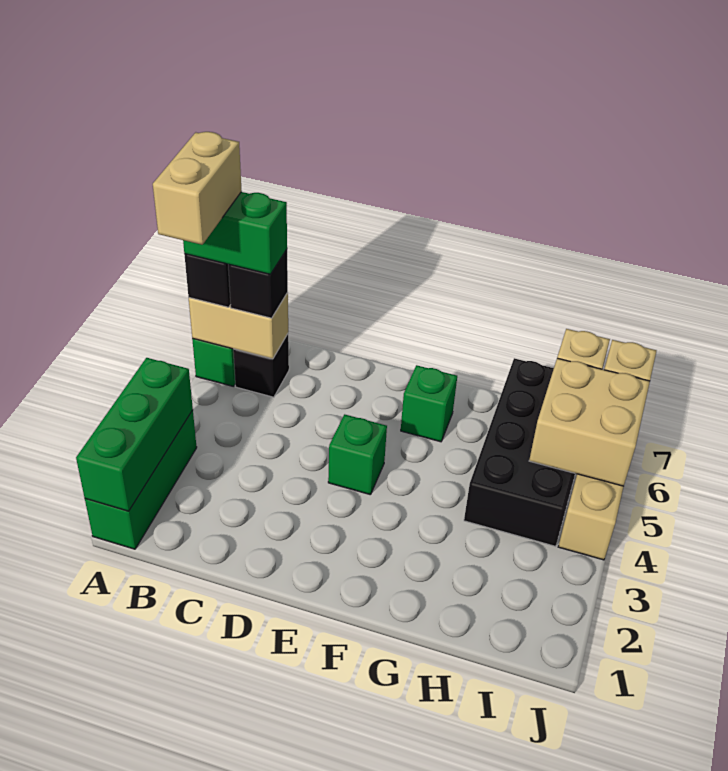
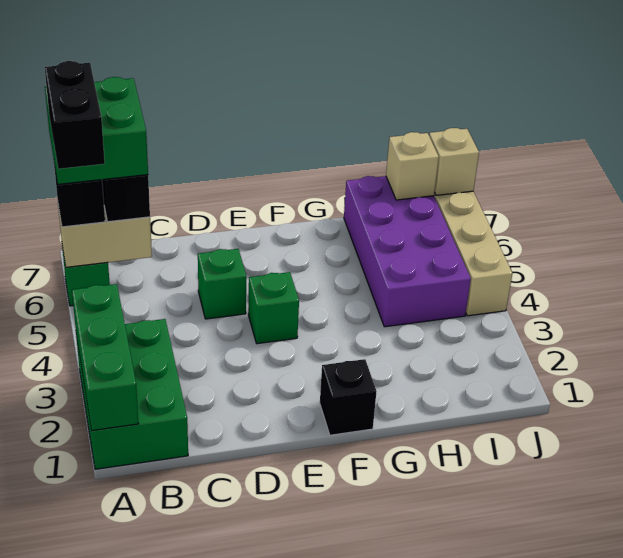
green brick A1:A3 level 1 -> green brick A1:B3 level 1
tan brick A5:A6 level 5 -> black brick A5:A6 level 5
green brick A6:B6 level 4 -> green brick A6:B7 level 4
black brick B6 level 1 -> black brick F1 level 1
green brick F6 level 1 -> green brick D5 level 1
black brick H4:I7 level 1 -> purple brick H4:I7 level 1
tan brick I5:J6 level 2 -> none

